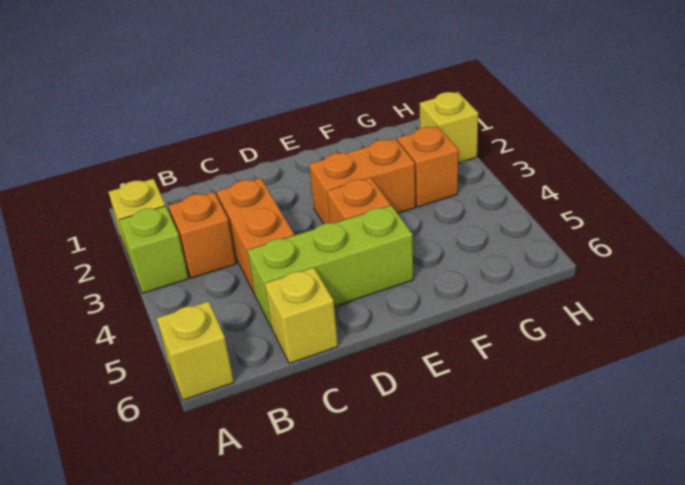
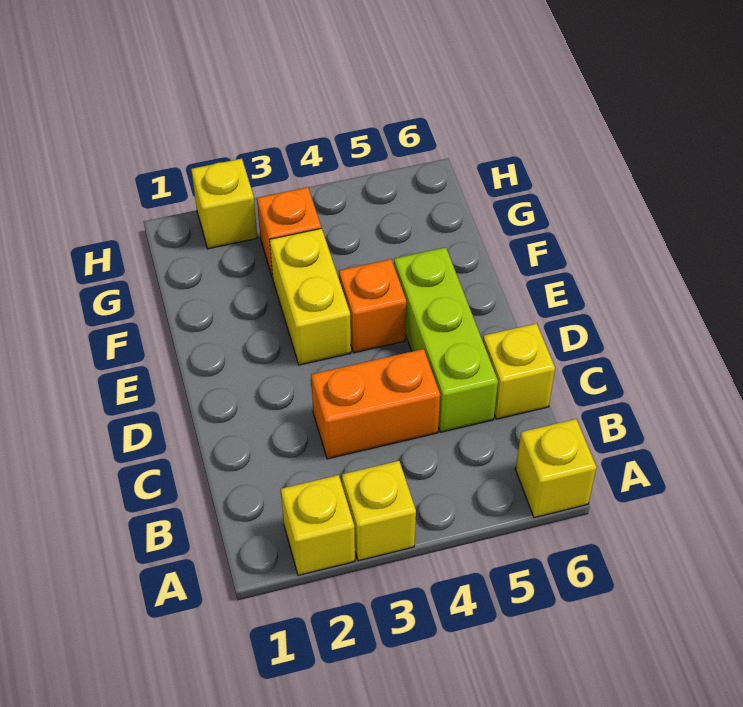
lime brick A3 level 1 -> yellow brick A3 level 1
orange brick B3 level 1 -> none
orange brick E3:F3 level 1 -> yellow brick E3:F3 level 1

